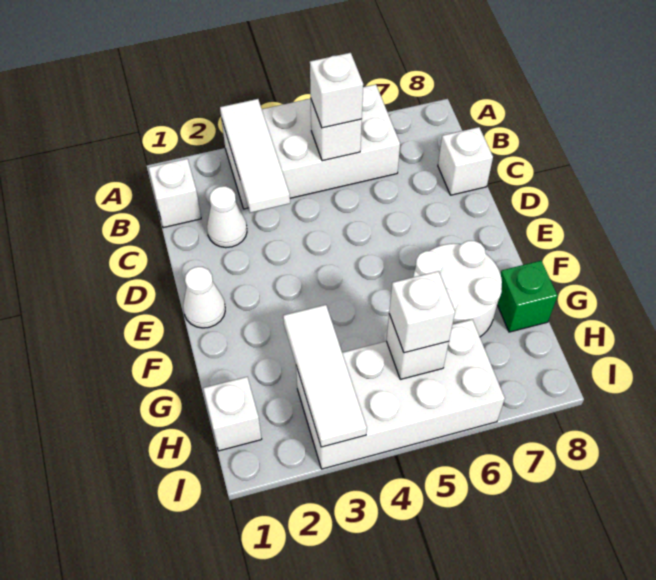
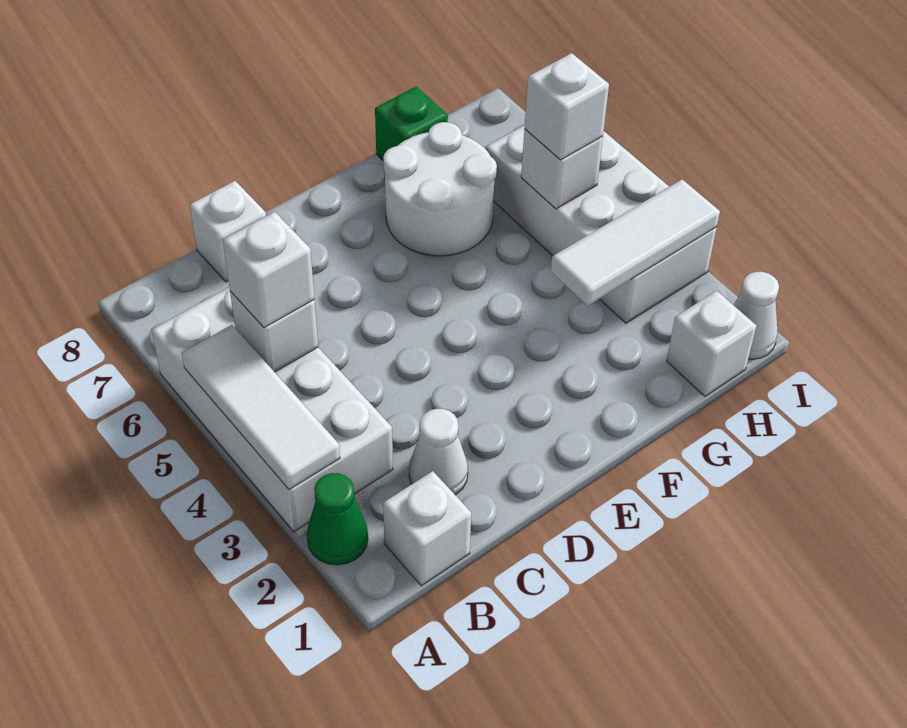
none -> green cone A2 level 1
white tile A3:C3 level 2 -> white tile A3:A5 level 2
white cone E1 level 1 -> white cone I1 level 1

